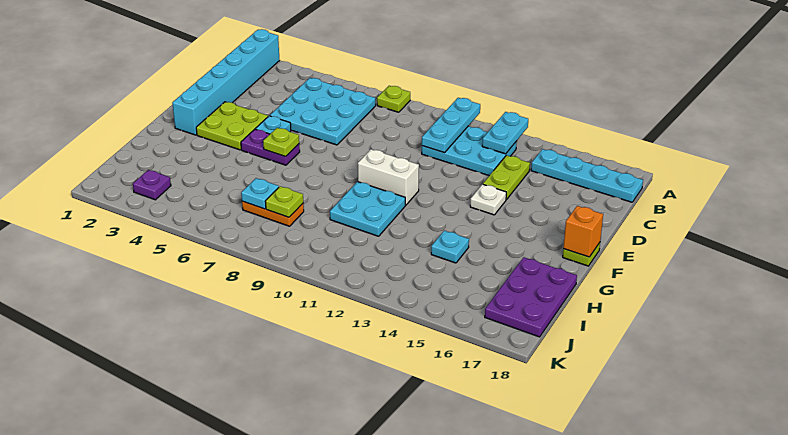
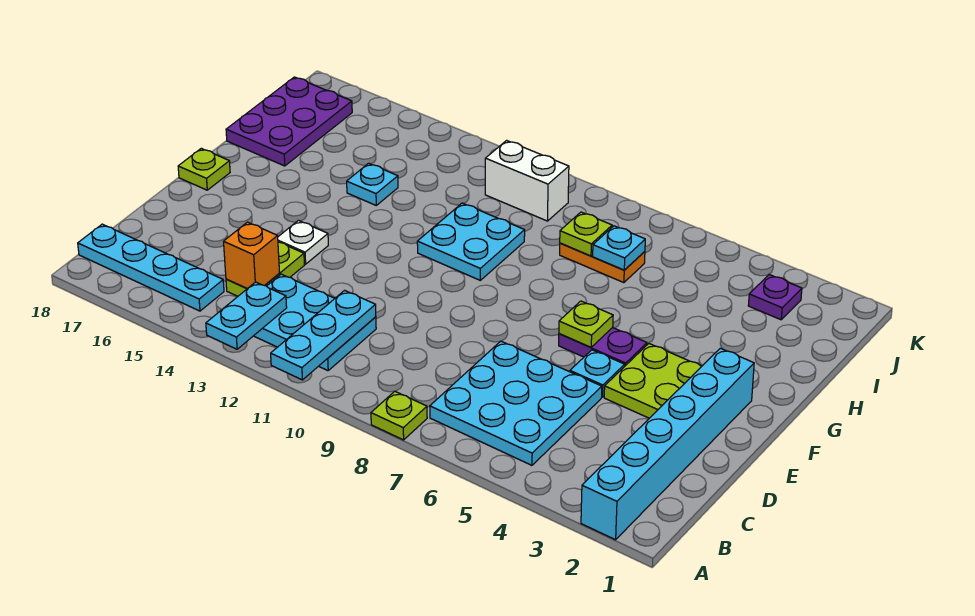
white brick F10:F11 level 1 -> white brick J10:J11 level 1
orange brick F18 level 2 -> orange brick C14 level 2

